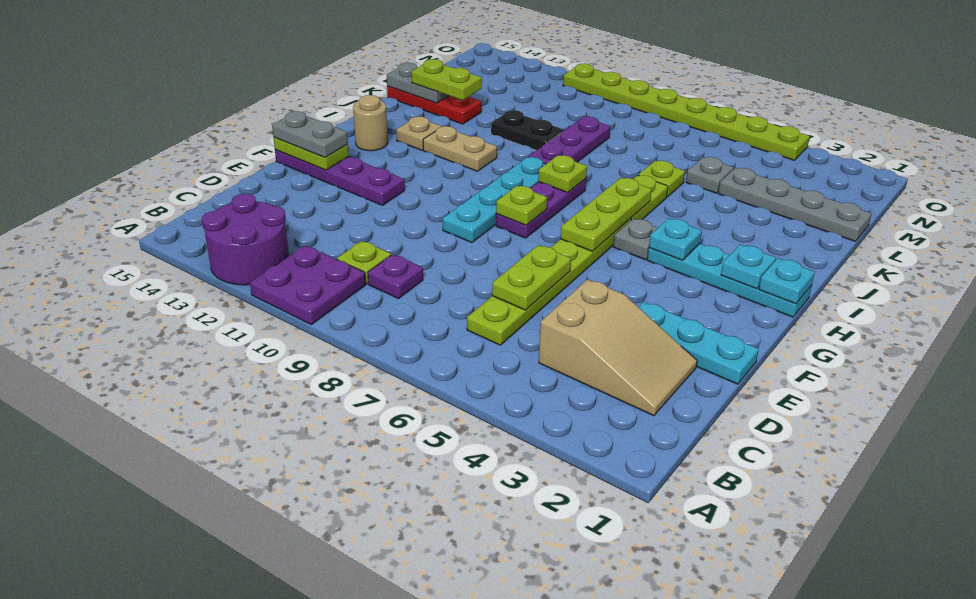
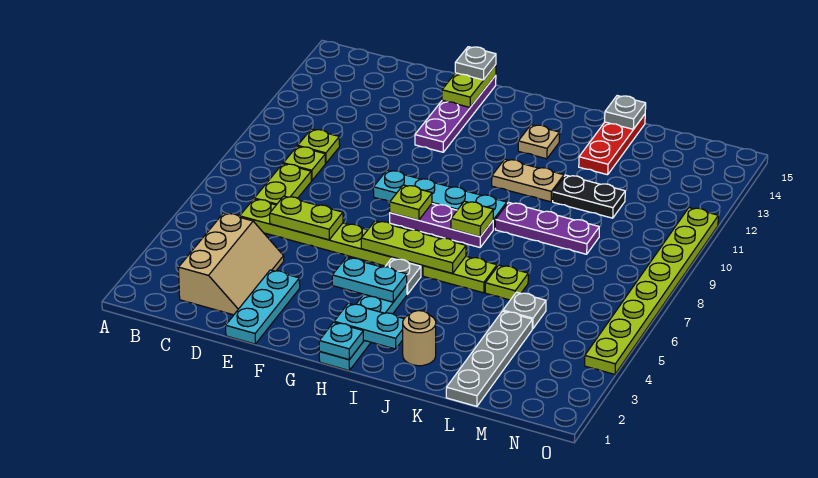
purple plate A10:B11 level 1 -> none
purple round brick A12:B13 level 1 -> none
tan slope C2:D4 level 1 top 4 -> tan slope C2:D4 level 1 top C
purple plate C9 level 1 -> lime plate C9 level 1
grey plate F14:F15 level 3 -> grey plate F15 level 3
cyan plate H2 level 2 -> cyan plate H2:I2 level 2
cyan plate H4 level 2 -> cyan plate G4:H4 level 2
tan round brick H14 level 1 -> tan round brick J2 level 1
tan plate I11:I12 level 1 -> tan plate I11:J11 level 1
black plate K10:K11 level 1 -> black plate K11:L11 level 1
lime plate K13:K14 level 3 -> lime plate C7:C8 level 1
grey plate K14:K15 level 2 -> grey plate K15 level 2

